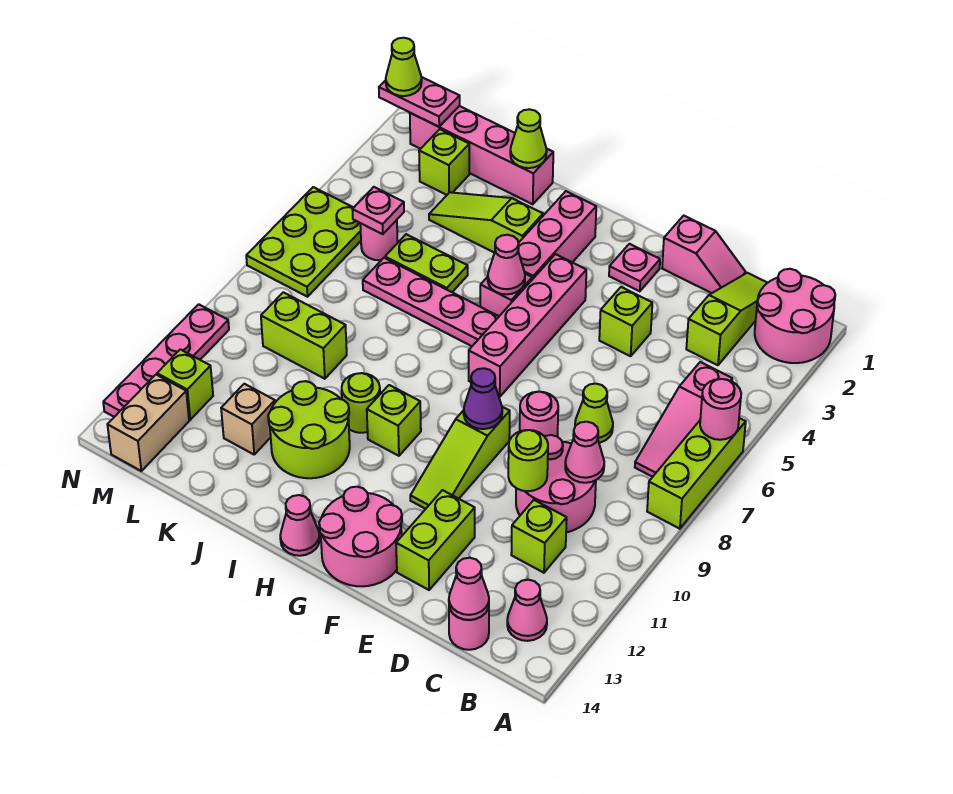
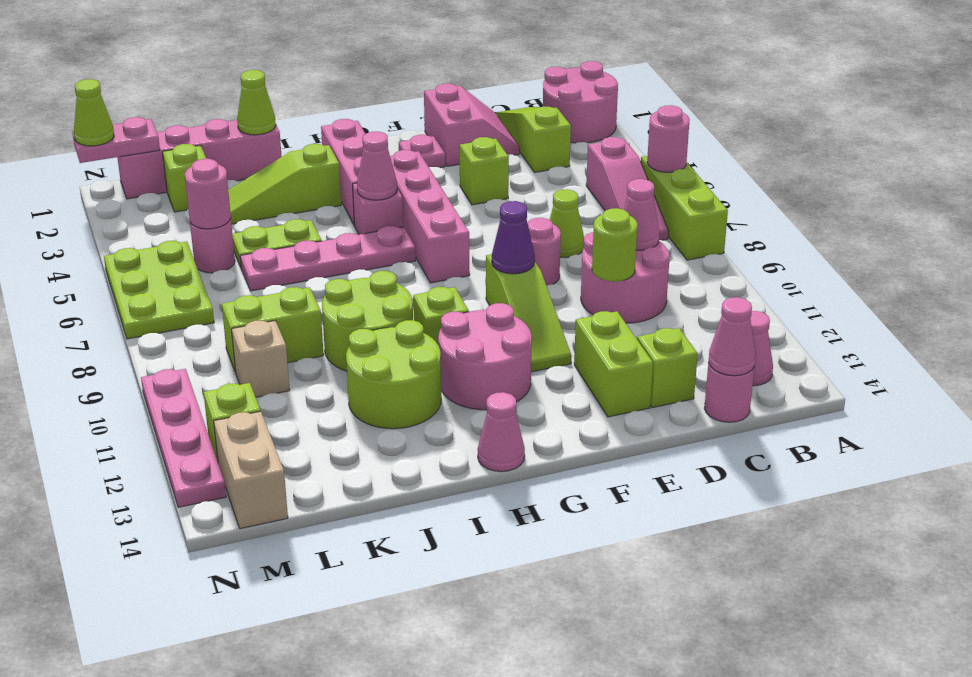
lime brick C11 level 1 -> lime brick D13 level 1
pink slope D1:E1 level 1 top E -> pink slope D1:E2 level 1 top E
pink round brick F13:G14 level 1 -> pink round brick G11:H12 level 1
lime round brick I10 level 1 -> lime round brick I9:J10 level 1
tan brick K12 level 1 -> tan brick L10 level 1
pink plate L5 level 2 -> pink round brick L5 level 2

